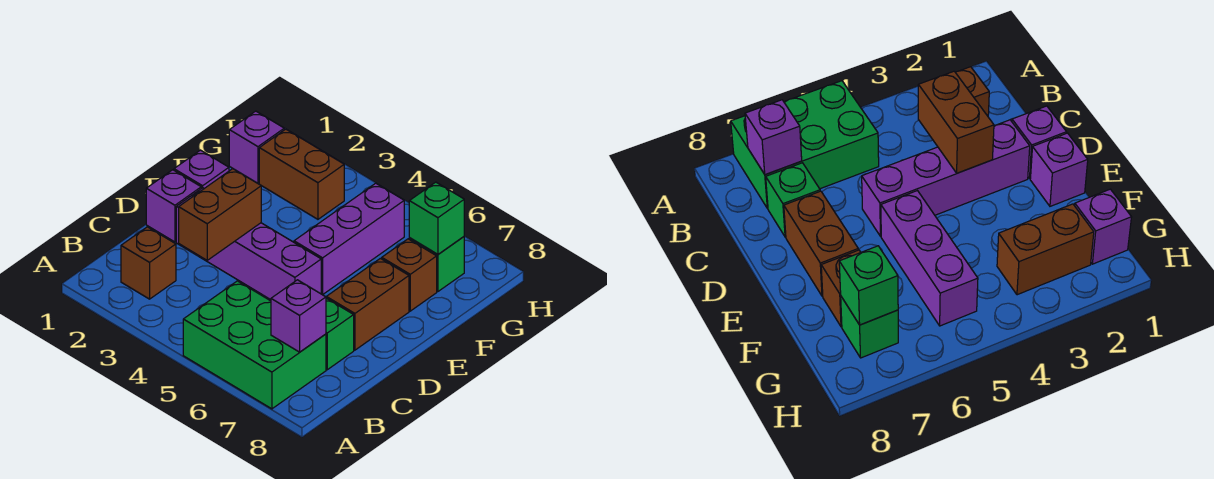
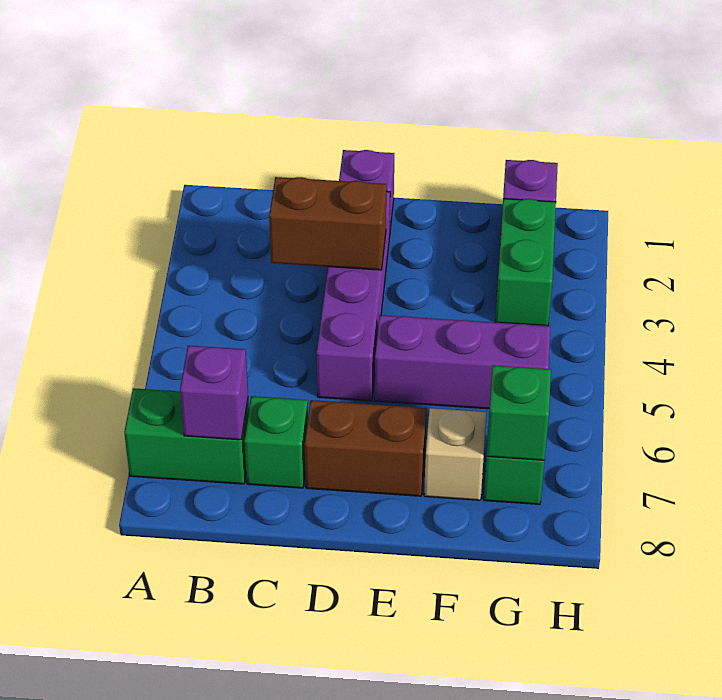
green brick A5:B7 level 1 -> green brick A7:B7 level 1
brown brick B2 level 1 -> none
purple brick E1 level 1 -> none
brown brick F7 level 1 -> tan brick F7 level 1
brown brick G2:G3 level 1 -> green brick G2:G3 level 1

